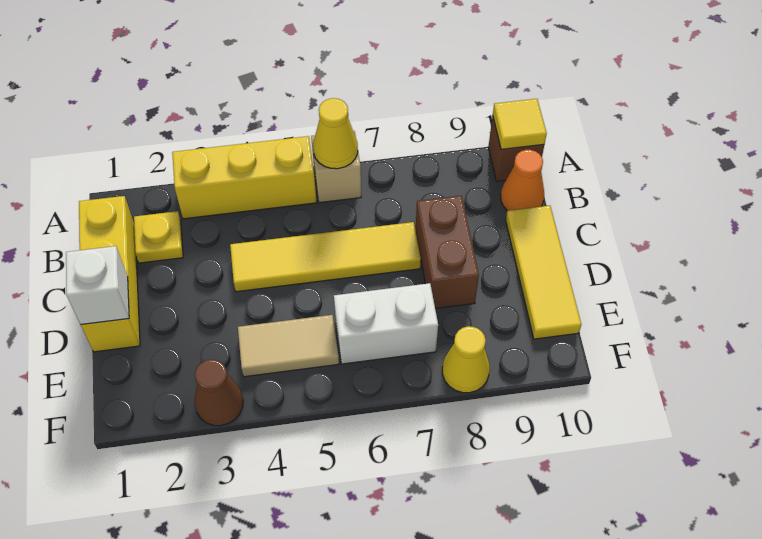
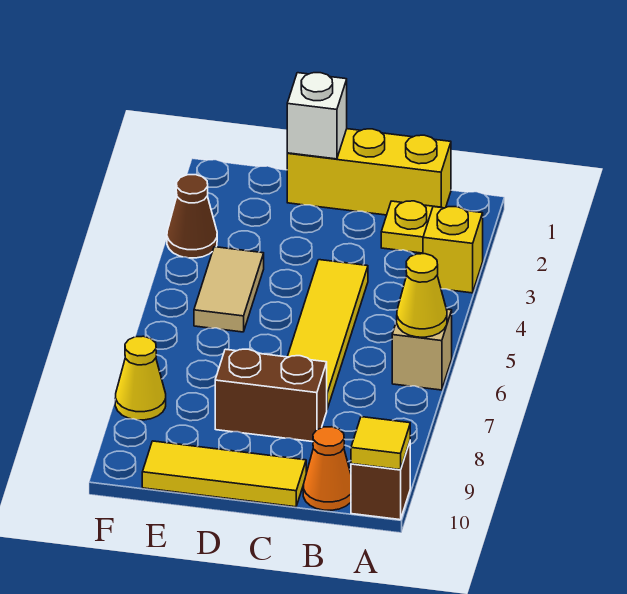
yellow brick A3:A5 level 1 -> yellow brick A3 level 1
white brick E6:E7 level 1 -> none

